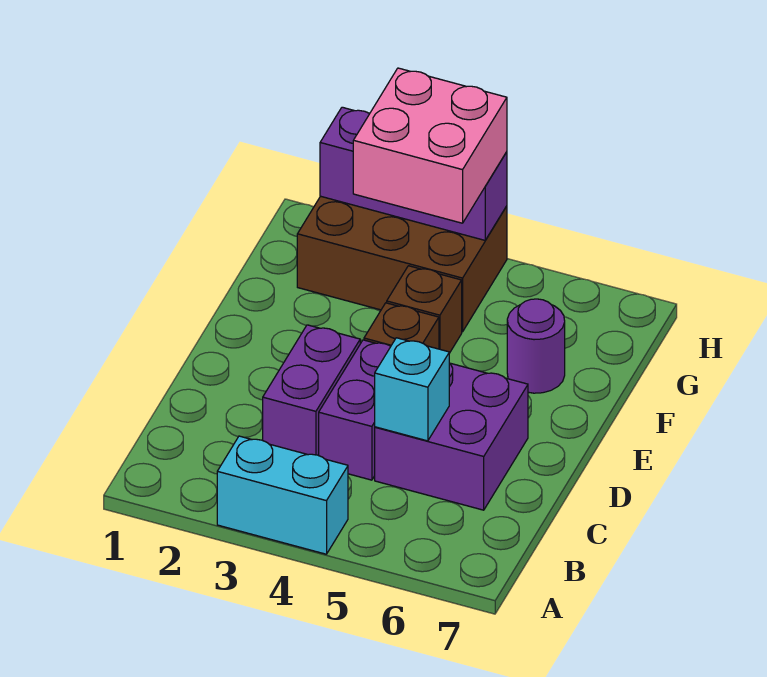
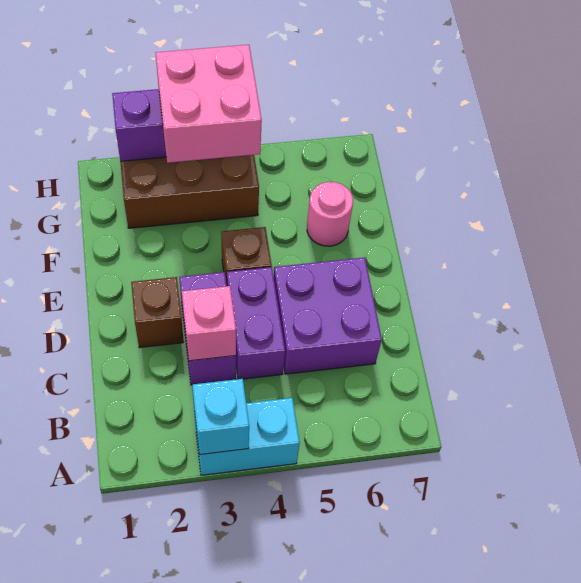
none -> pink brick C3 level 2
cyan brick C5 level 2 -> cyan brick A3 level 2
brown brick F4 level 1 -> brown brick D2 level 1
purple round brick F6 level 1 -> pink round brick F6 level 1

